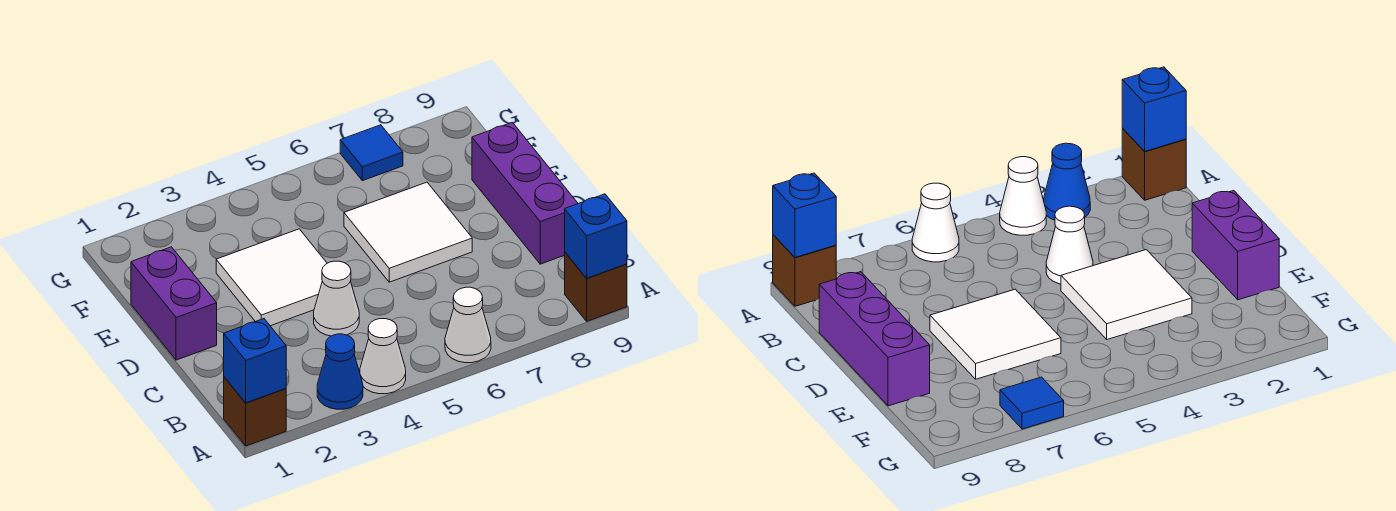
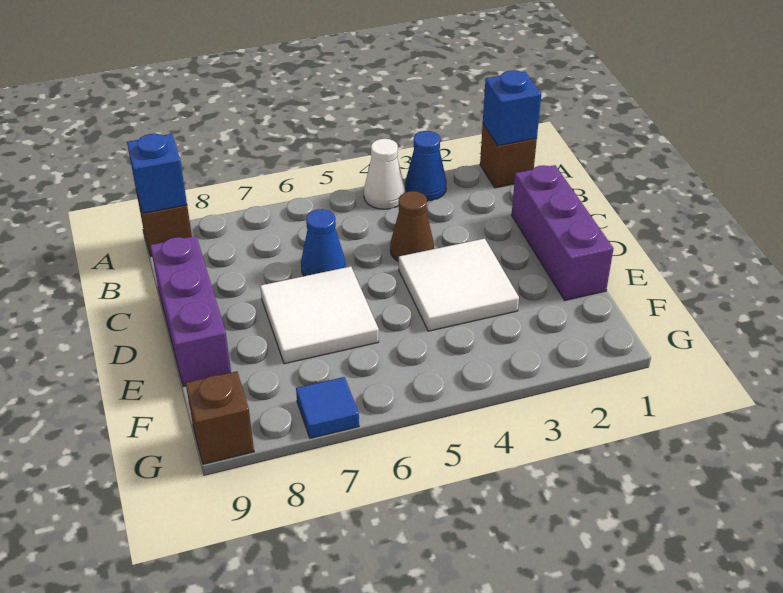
white cone A6 level 1 -> none
white cone C4 level 1 -> brown cone C4 level 1
none -> blue cone C6 level 1
purple brick D1:E1 level 1 -> purple brick C1:E1 level 1
none -> brown brick G9 level 1

